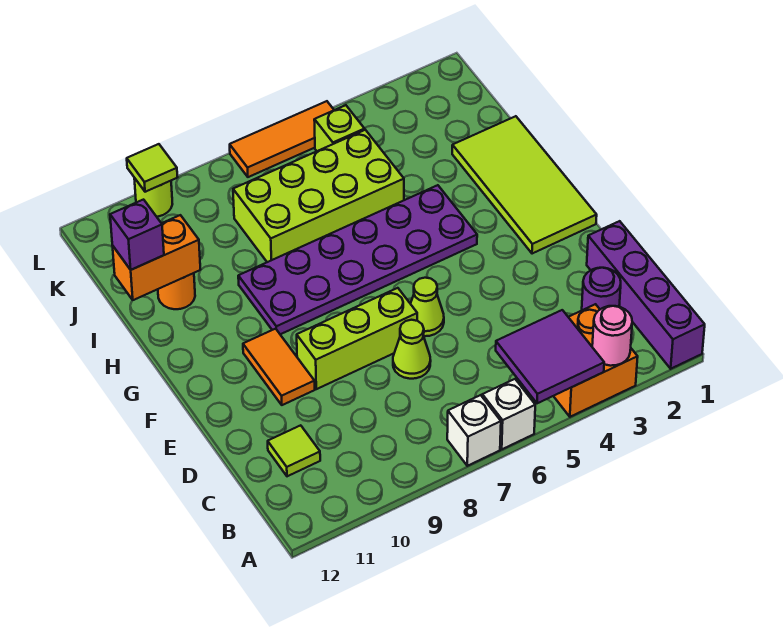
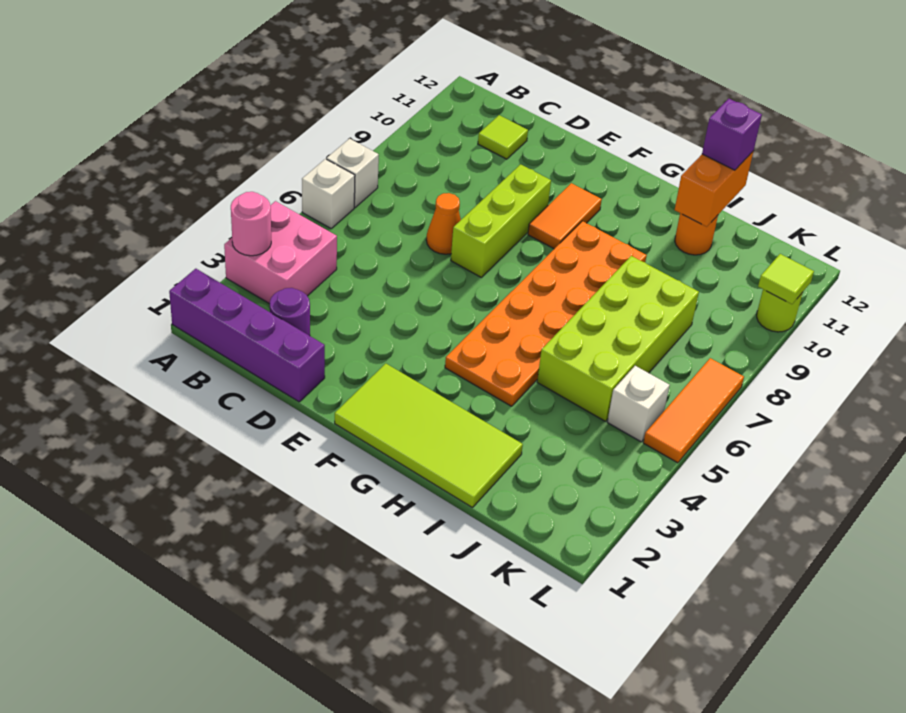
orange brick A3:B4 level 1 -> pink brick A3:B4 level 1
purple tile A4:B5 level 2 -> none
lime cone D7 level 1 -> orange cone D7 level 1
lime cone E6 level 1 -> none
orange tile E10:F10 level 1 -> orange tile F9:F10 level 1
purple plate G4:H9 level 1 -> orange plate G4:H9 level 1
lime brick K5 level 1 -> white brick K5 level 1

